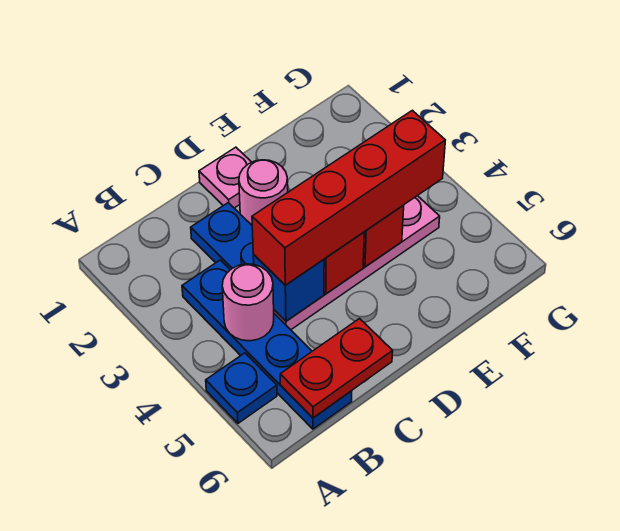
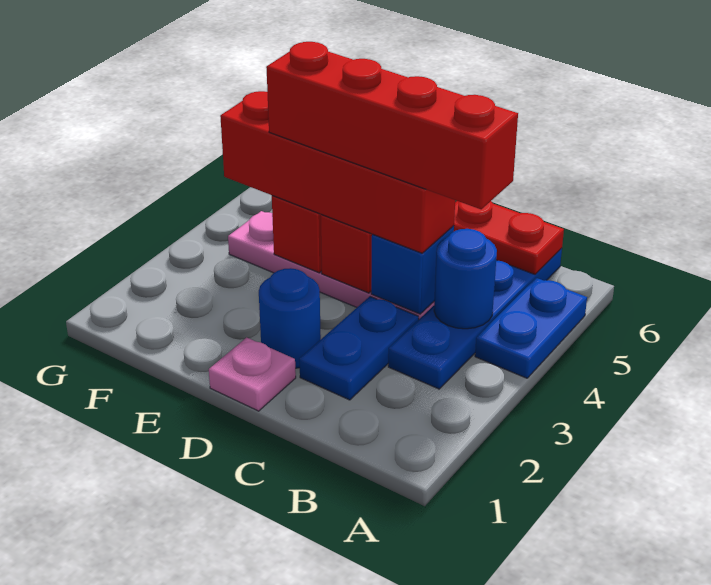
blue plate A5 level 1 -> blue plate A4:A5 level 1
pink round brick B4 level 2 -> blue round brick B4 level 2
none -> red brick B4:E4 level 4
pink round brick D2 level 1 -> blue round brick D2 level 1

